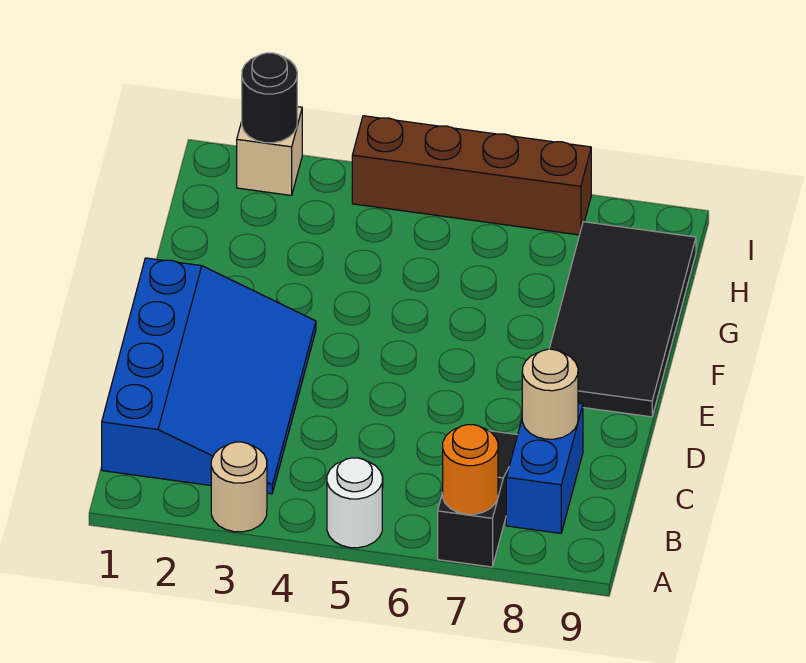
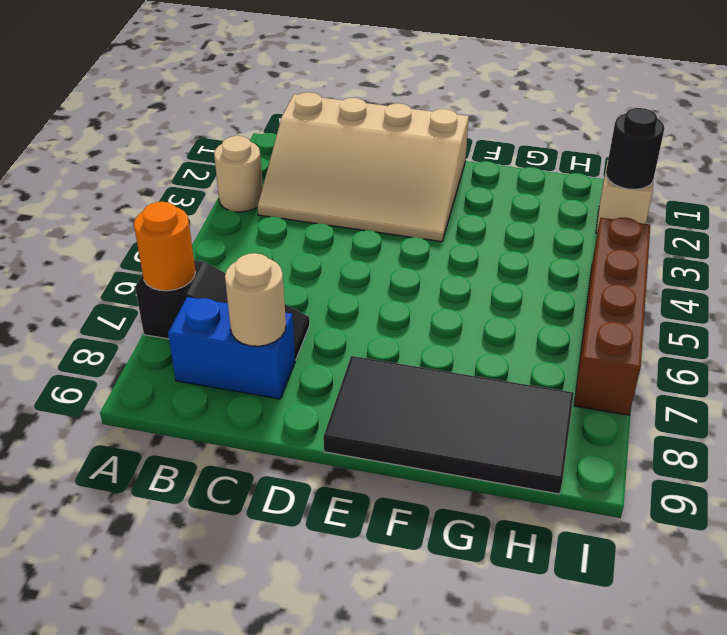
white round brick A5 level 1 -> none
blue slope B1:E3 level 1 top 1 -> tan slope B1:E3 level 1 top 1

